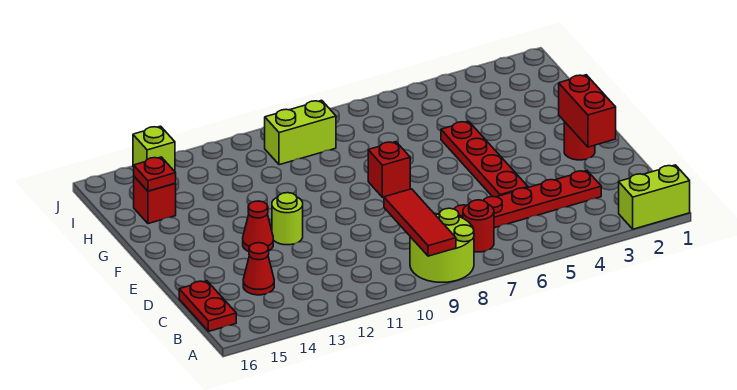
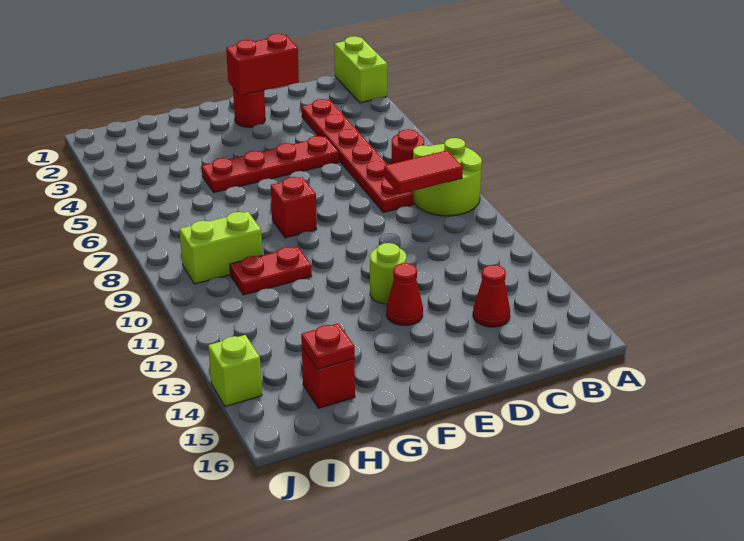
red tile A9:C9 level 2 -> red tile B9:C9 level 2
red plate B16:C16 level 1 -> red plate G10:H10 level 1
lime brick I9:I10 level 1 -> lime brick H9:I9 level 1

